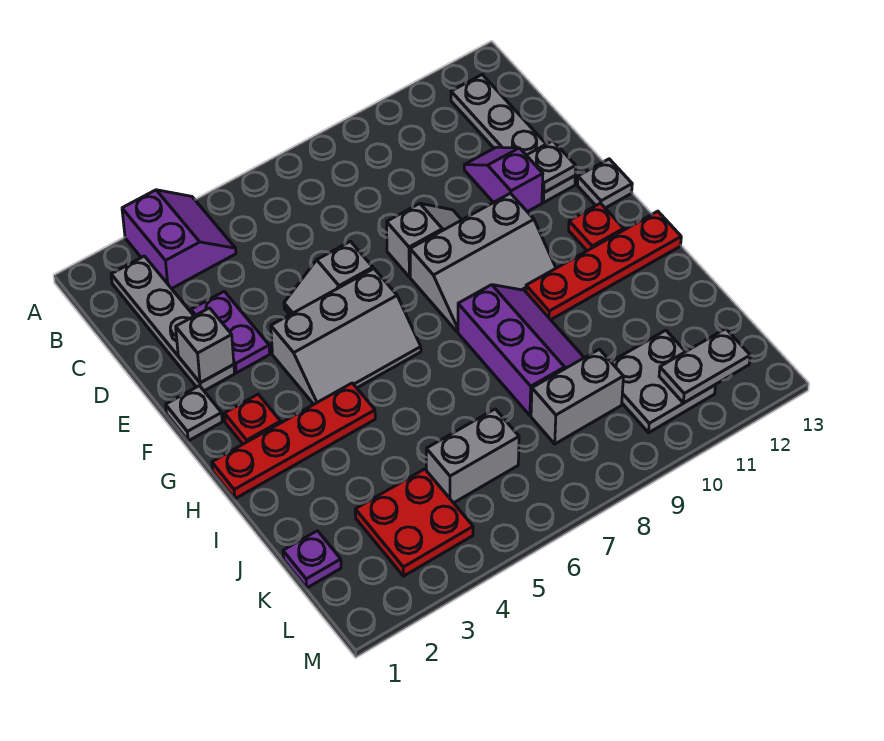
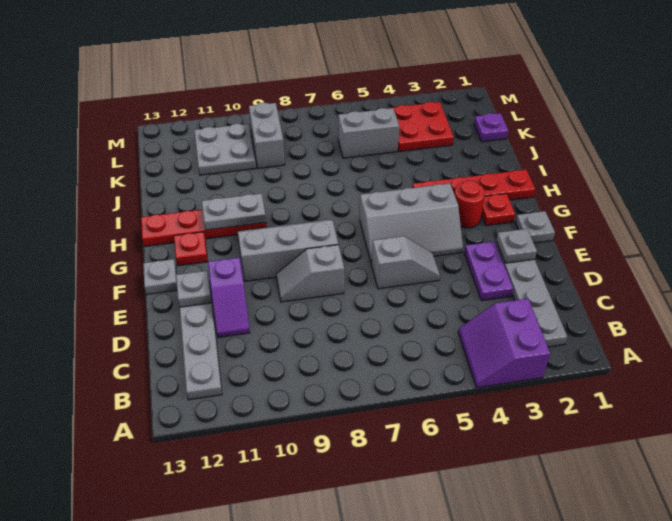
grey brick E2 level 2 -> grey plate E2 level 2
grey slope F4:G6 level 1 top F -> grey slope F4:G6 level 1 top G
none -> red round brick G3 level 1
purple slope H8:J9 level 1 top 8 -> none
grey brick K8:K9 level 1 -> grey brick K9:L9 level 1
grey plate L11:L12 level 2 -> grey plate H10:H11 level 2

